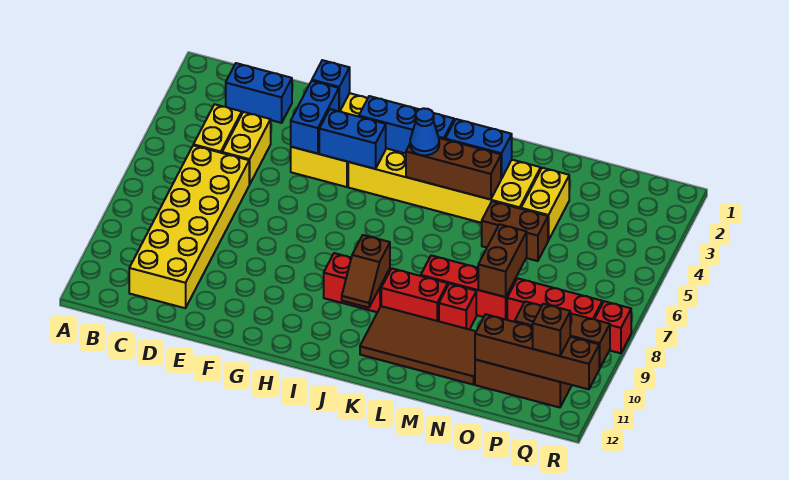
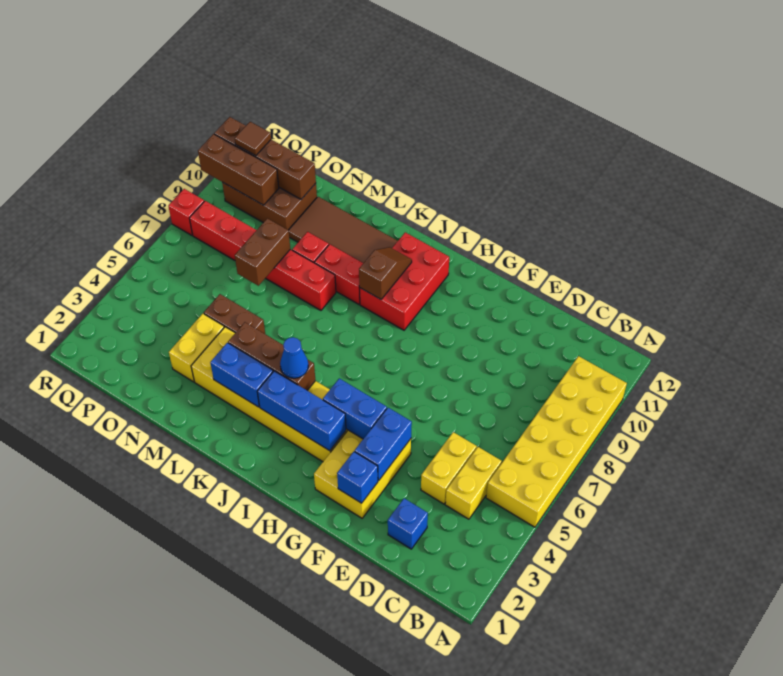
blue brick C2:D2 level 1 -> blue brick D2 level 1
yellow brick C6:D11 level 1 -> yellow brick A5:B10 level 1
red brick I9:J9 level 1 -> red brick I9:J11 level 1
brown brick Q11 level 3 -> brown tile Q11 level 3

